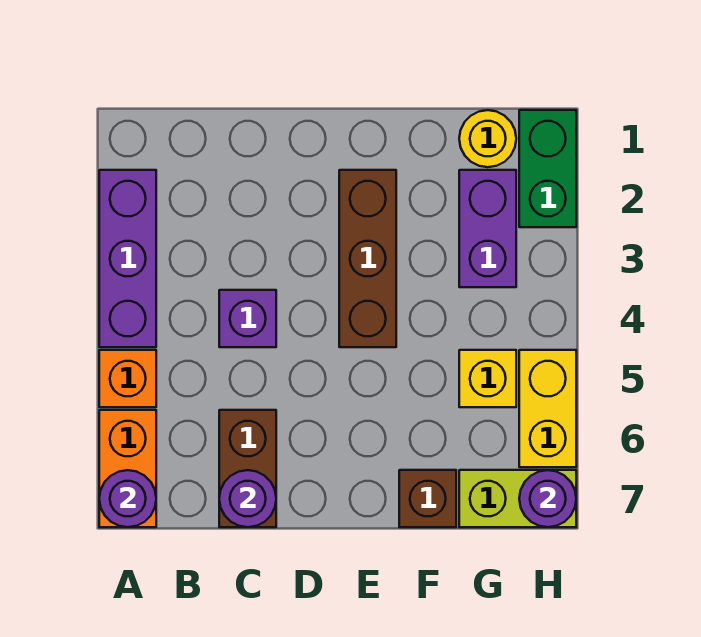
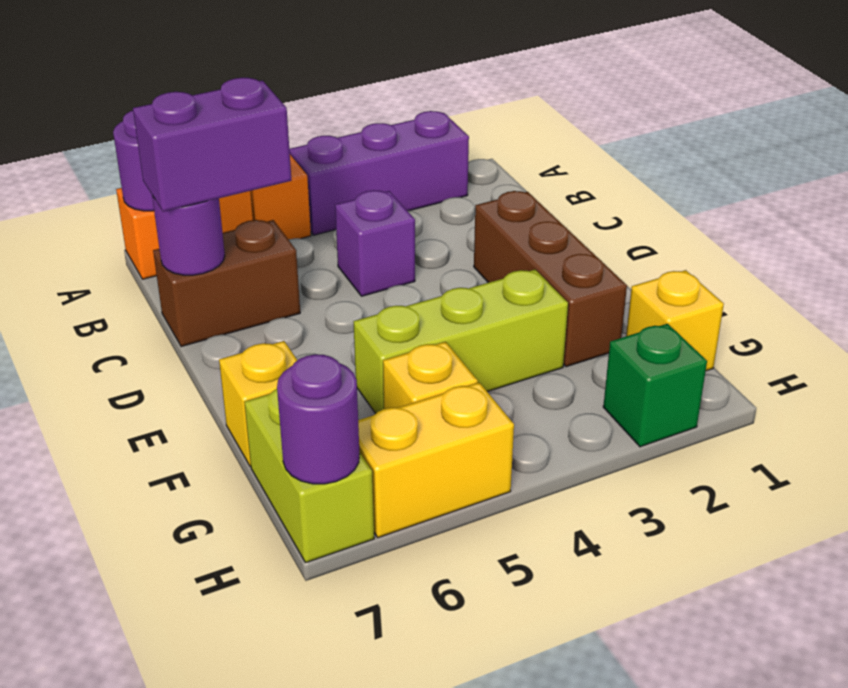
brown brick E2:E4 level 1 -> brown brick D2:F2 level 1
none -> lime brick F3:F5 level 1
brown brick F7 level 1 -> yellow brick F7 level 1
yellow round brick G1 level 1 -> yellow brick G1 level 1
purple brick G2:G3 level 1 -> purple brick C6:C7 level 3
green brick H1:H2 level 1 -> green brick H2 level 1

